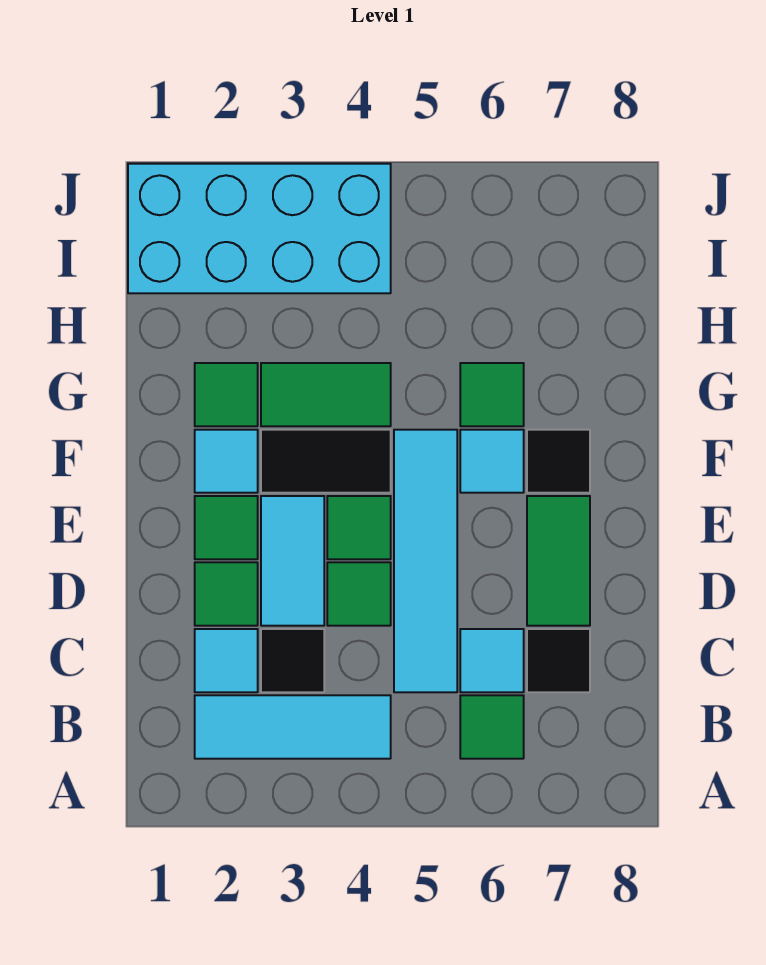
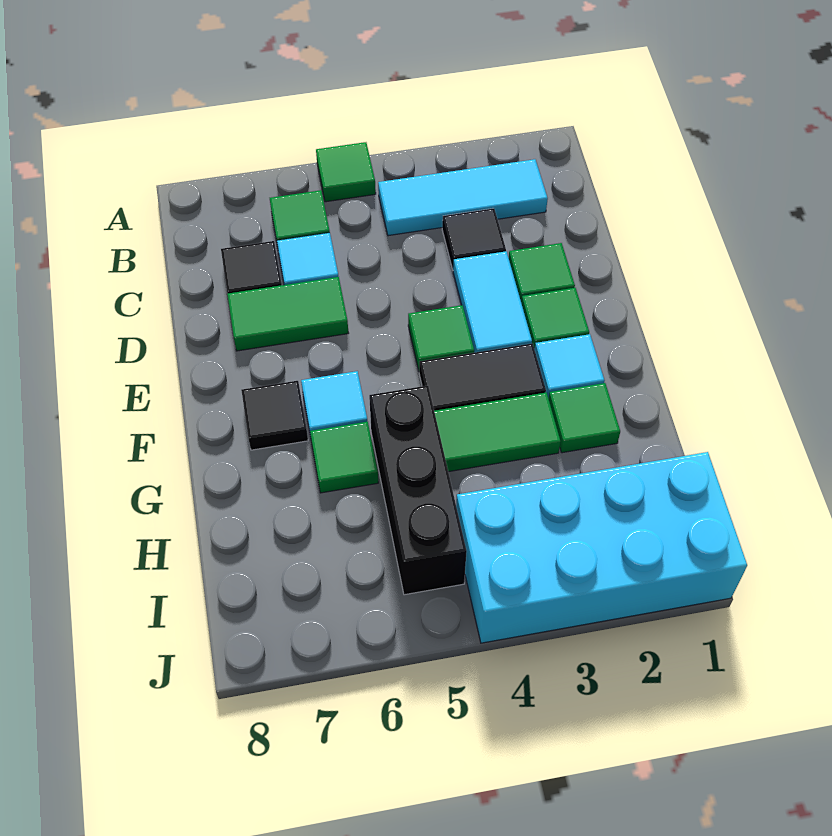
cyan tile C2 level 1 -> none
cyan tile C5:F5 level 1 -> none
green tile D4 level 1 -> green tile A5 level 1
green tile D7:E7 level 1 -> green tile D6:D7 level 1
none -> black brick G5:I5 level 1

